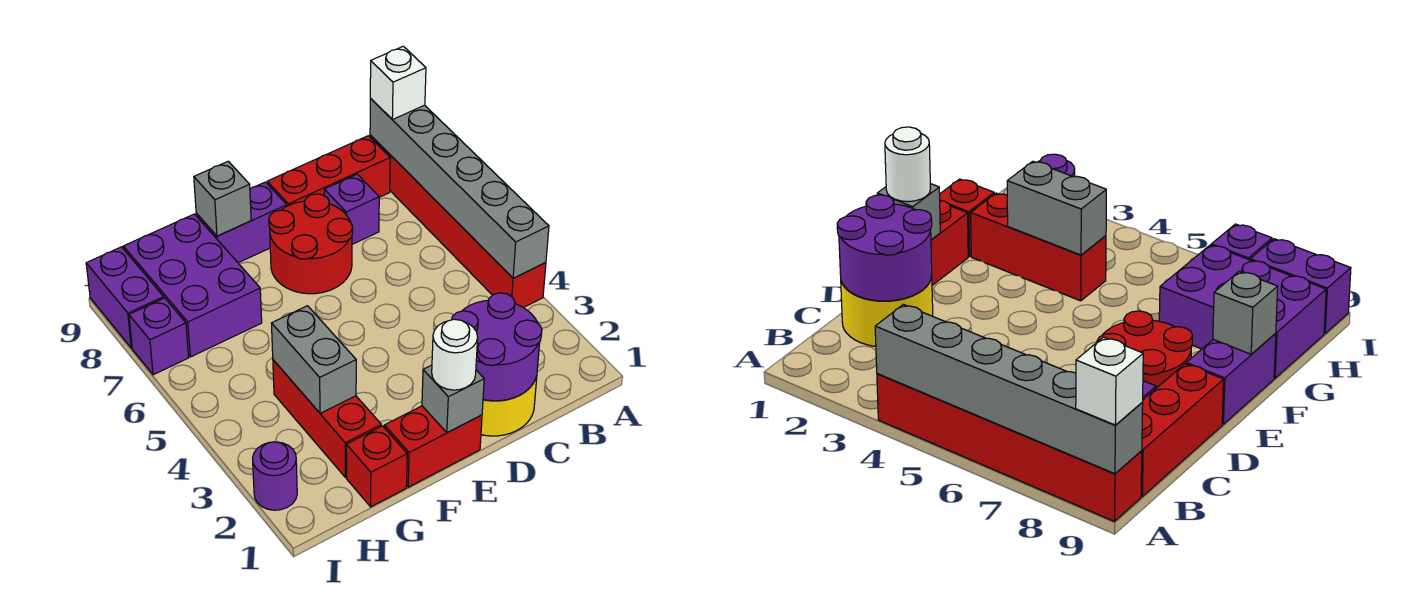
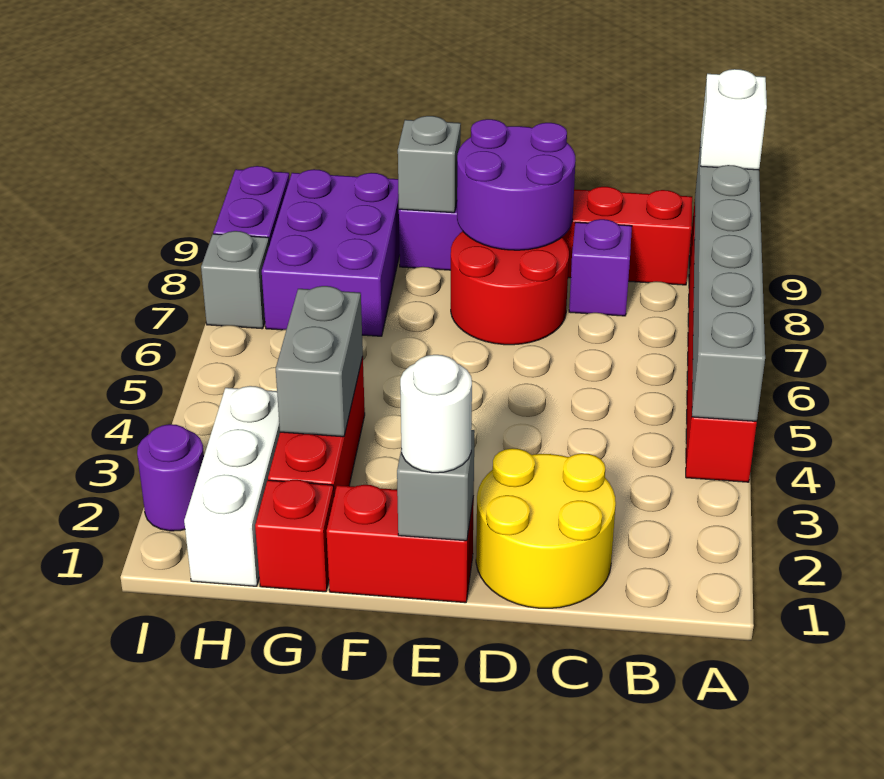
purple round brick C1:D2 level 2 -> purple round brick D8:E9 level 2
none -> white brick H1:H3 level 1
purple brick I7 level 1 -> grey brick I7 level 1

